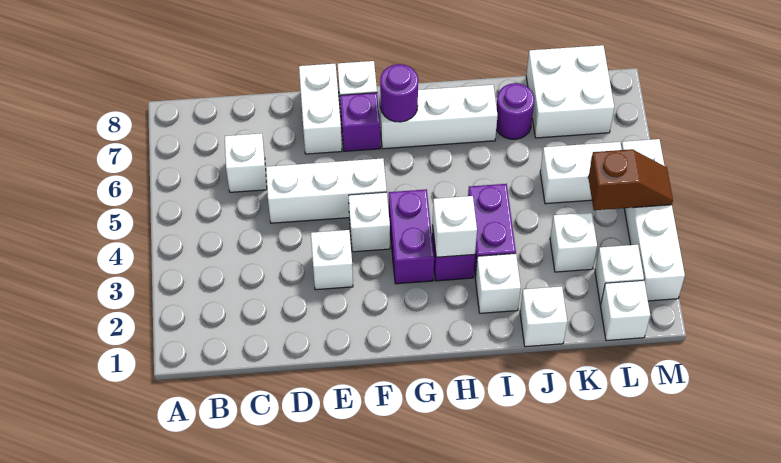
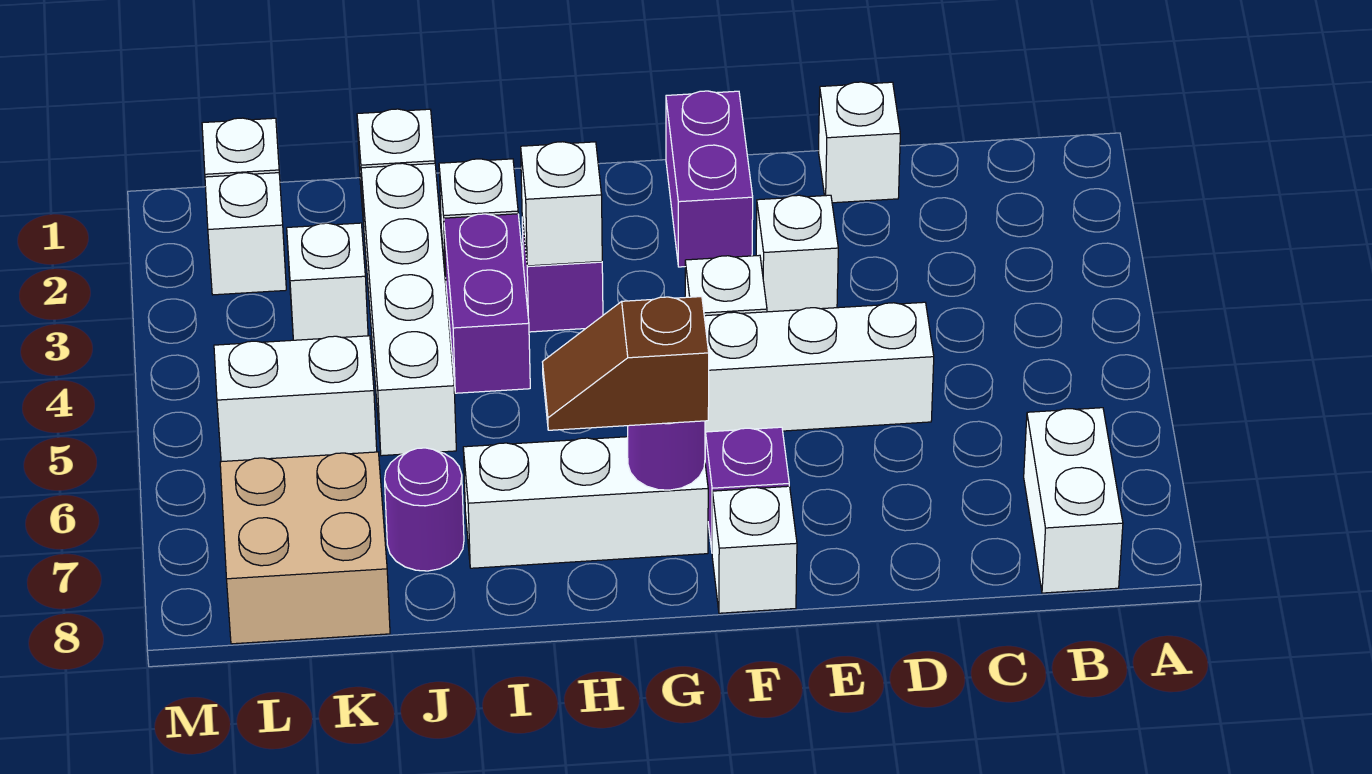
white brick C6 level 1 -> white brick D1 level 1
white brick E7:E8 level 1 -> white brick B7:B8 level 1
purple brick G3:G4 level 1 -> purple brick F1:F2 level 1
white brick K7:L8 level 1 -> tan brick K7:L8 level 1
brown slope L4:M4 level 2 top L -> brown slope G7:H7 level 3 top G
white brick M2:M5 level 1 -> white brick J2:J5 level 1

